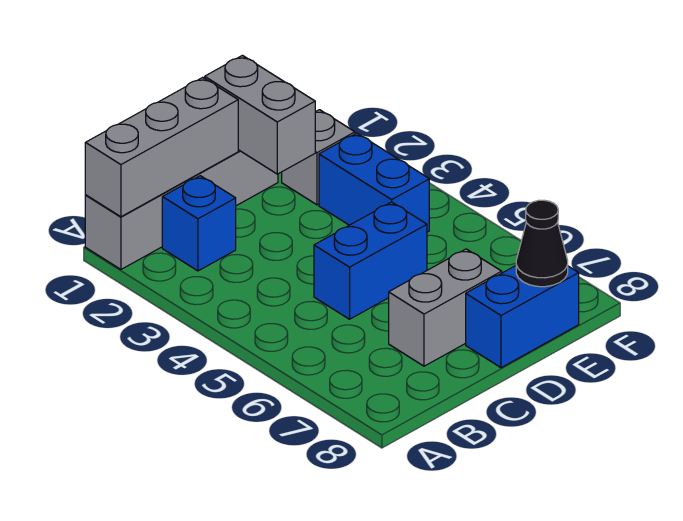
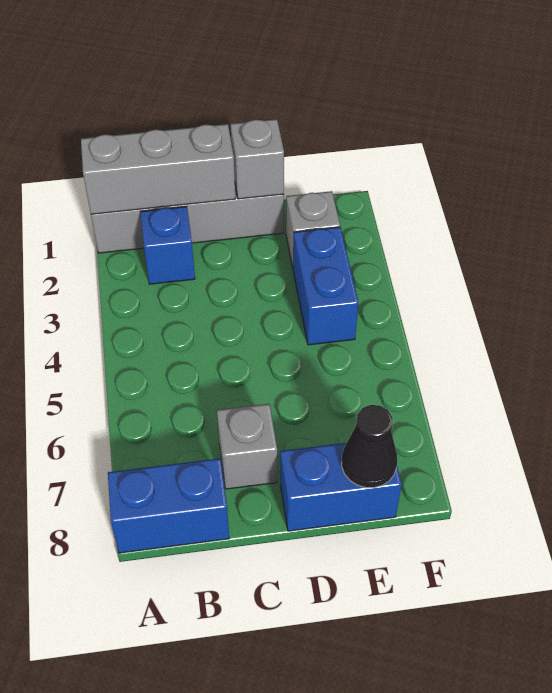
blue brick C5:D5 level 1 -> blue brick A8:B8 level 1
grey brick C7:D7 level 1 -> grey brick C7 level 1
grey brick D1:D2 level 2 -> grey brick D1 level 2

